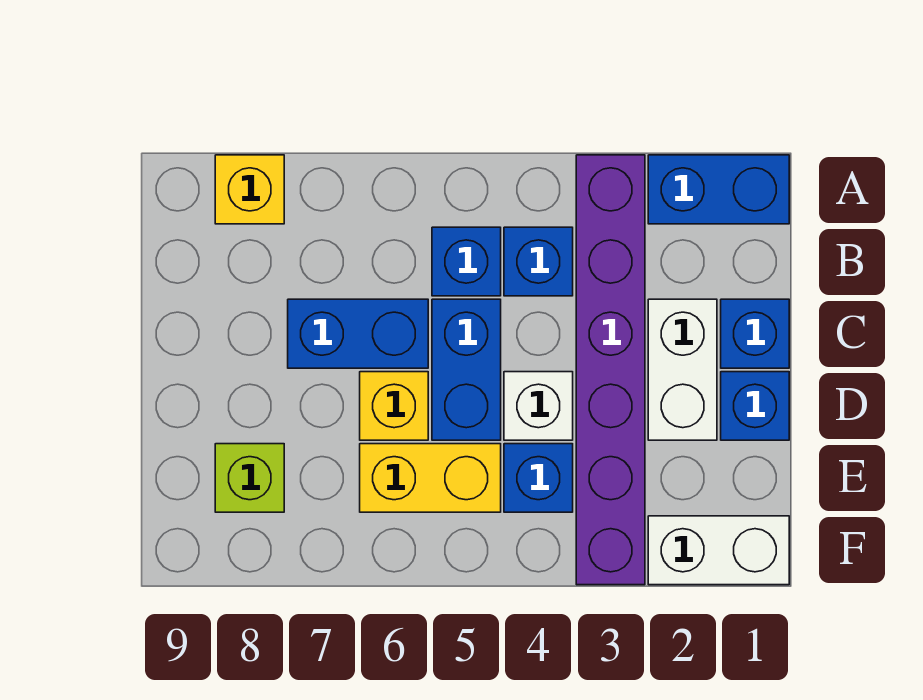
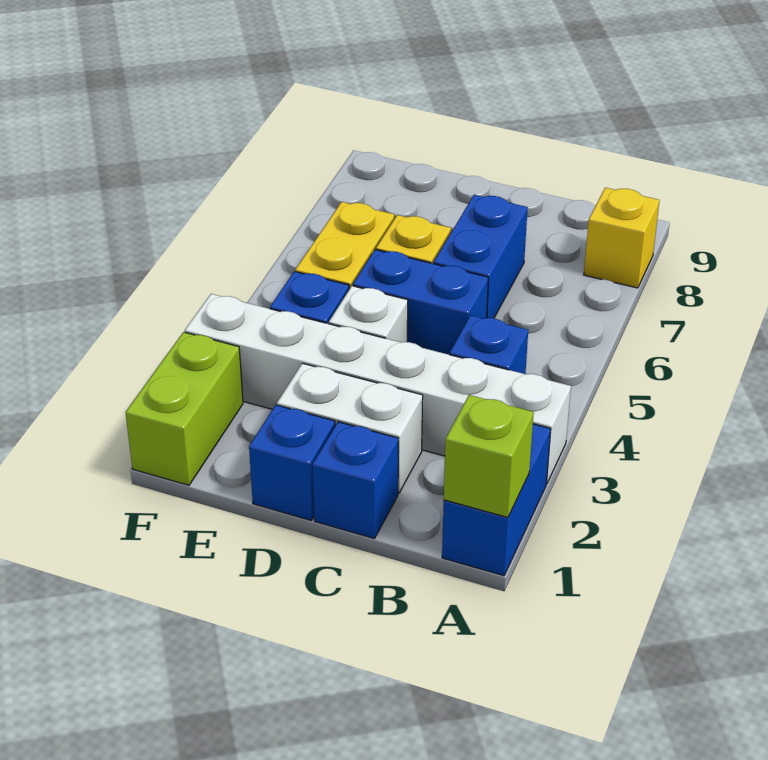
purple brick A3:F3 level 1 -> white brick A3:F3 level 1
blue brick B5 level 1 -> none
lime brick E8 level 1 -> lime brick A1 level 2
white brick F1:F2 level 1 -> lime brick F1:F2 level 1

